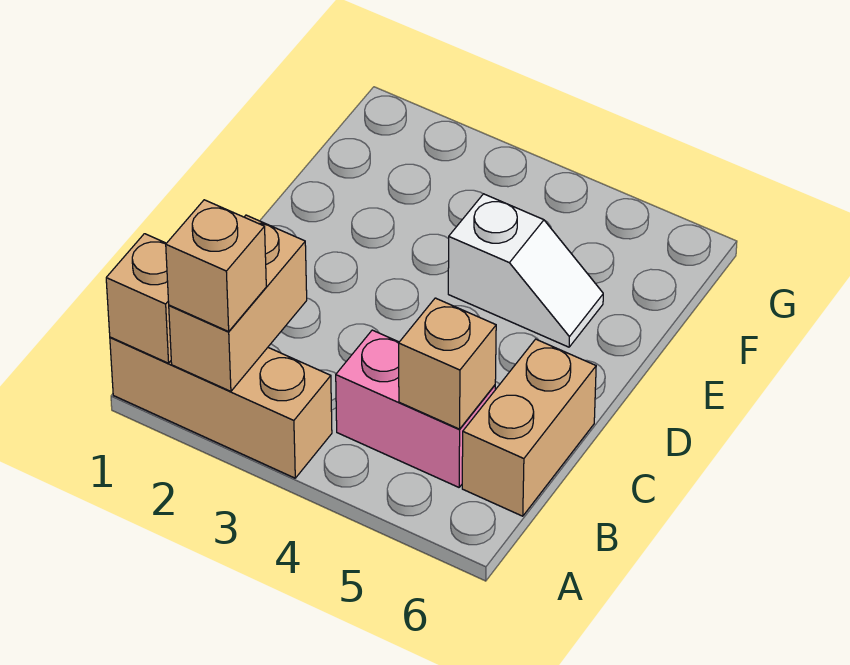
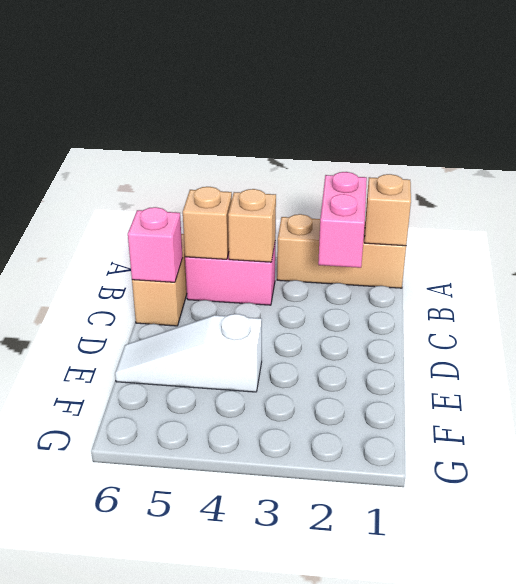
tan brick A2:B2 level 2 -> pink brick A2:B2 level 2
tan brick A2 level 3 -> tan brick B4 level 2
none -> pink brick C6 level 2
white slope E4:E5 level 1 top 4 -> white slope E4:E6 level 1 top 4

